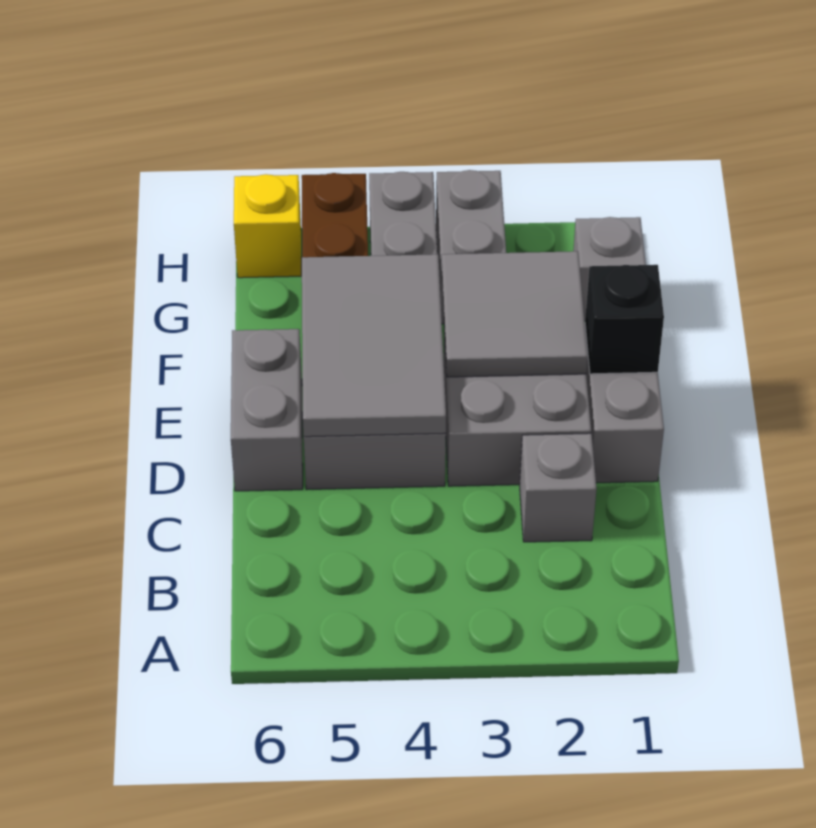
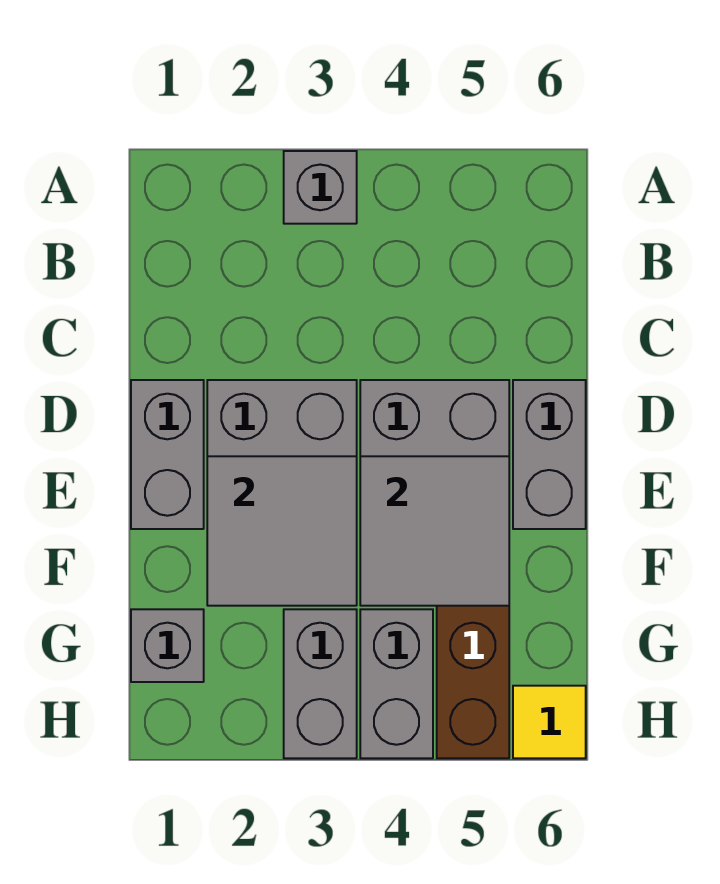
grey brick C2 level 1 -> grey brick A3 level 1
grey tile D4:F5 level 2 -> grey tile E4:F5 level 2
black brick E1 level 2 -> none
yellow brick H6 level 1 -> yellow tile H6 level 1

